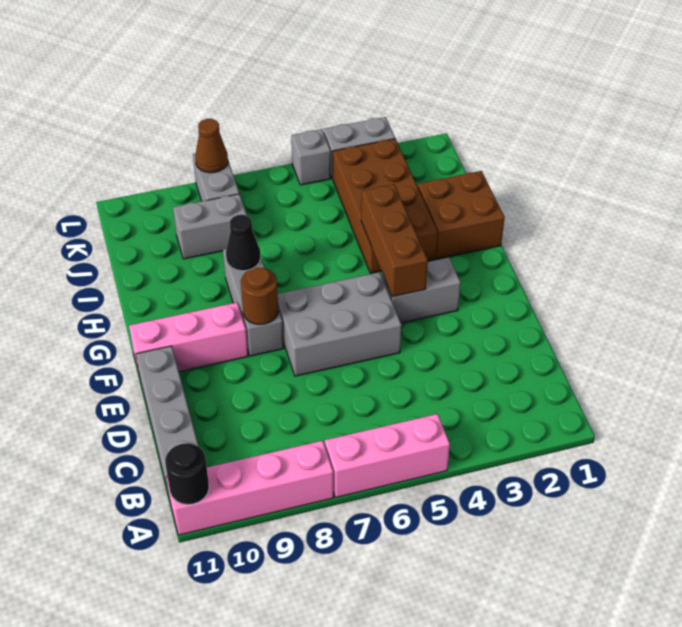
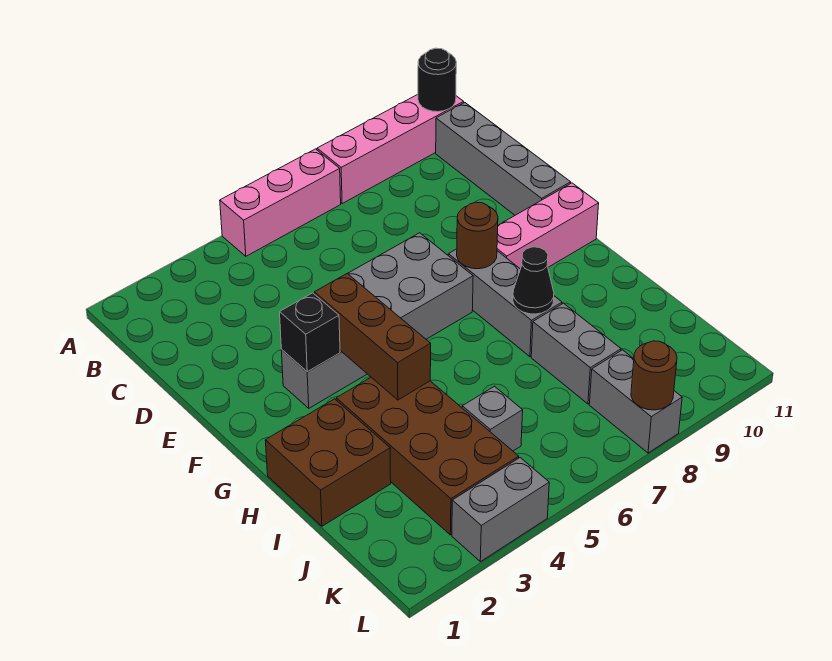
none -> black brick F3 level 2
grey brick J8:J9 level 1 -> grey brick I8:J8 level 1
grey brick L5 level 1 -> grey brick J5 level 1
brown cone L8 level 2 -> brown round brick L8 level 2

